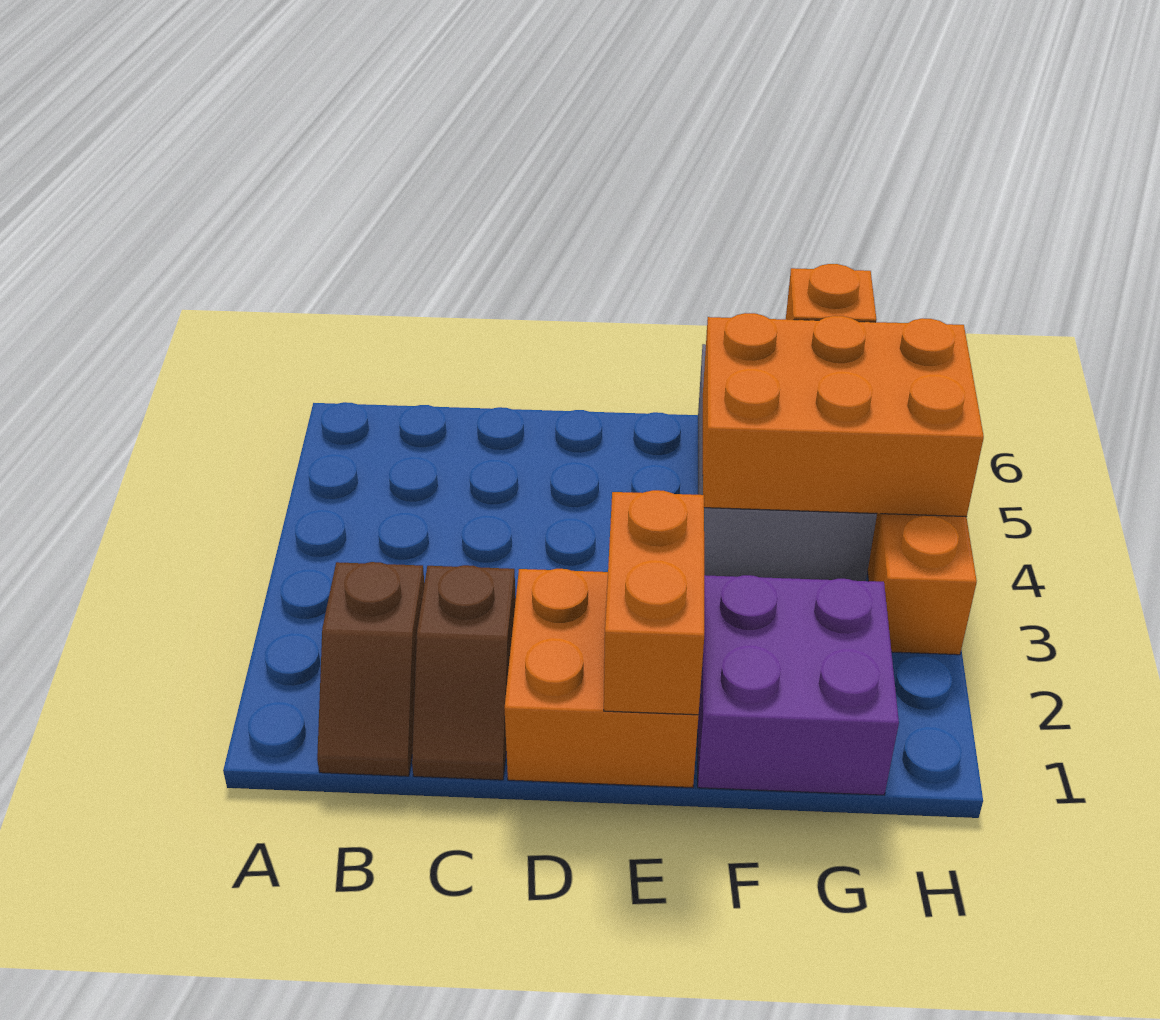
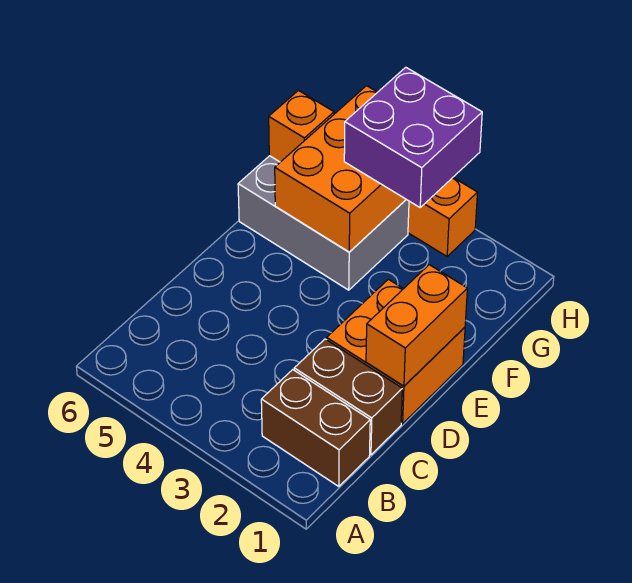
brown slope B1:B2 level 1 top 2 -> brown brick B1:B2 level 1
brown slope C1:C2 level 1 top 2 -> brown brick C1:C2 level 1
orange brick E1:E2 level 2 -> orange brick D1:E1 level 2
purple brick F1:G2 level 1 -> purple brick G3:H4 level 3

